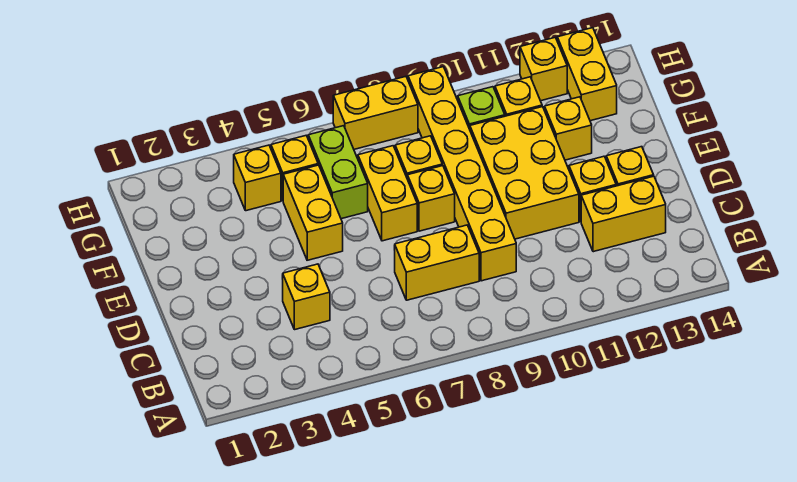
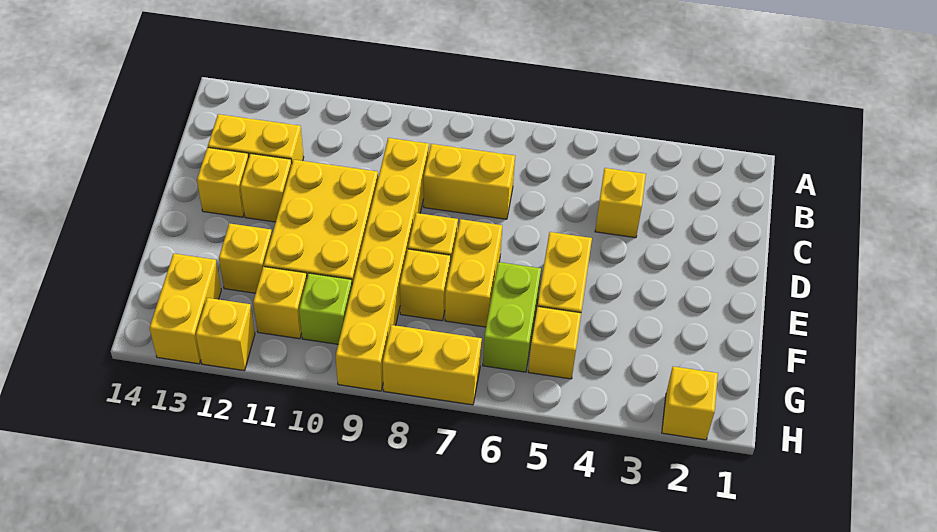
yellow brick G4 level 1 -> yellow brick H2 level 1

